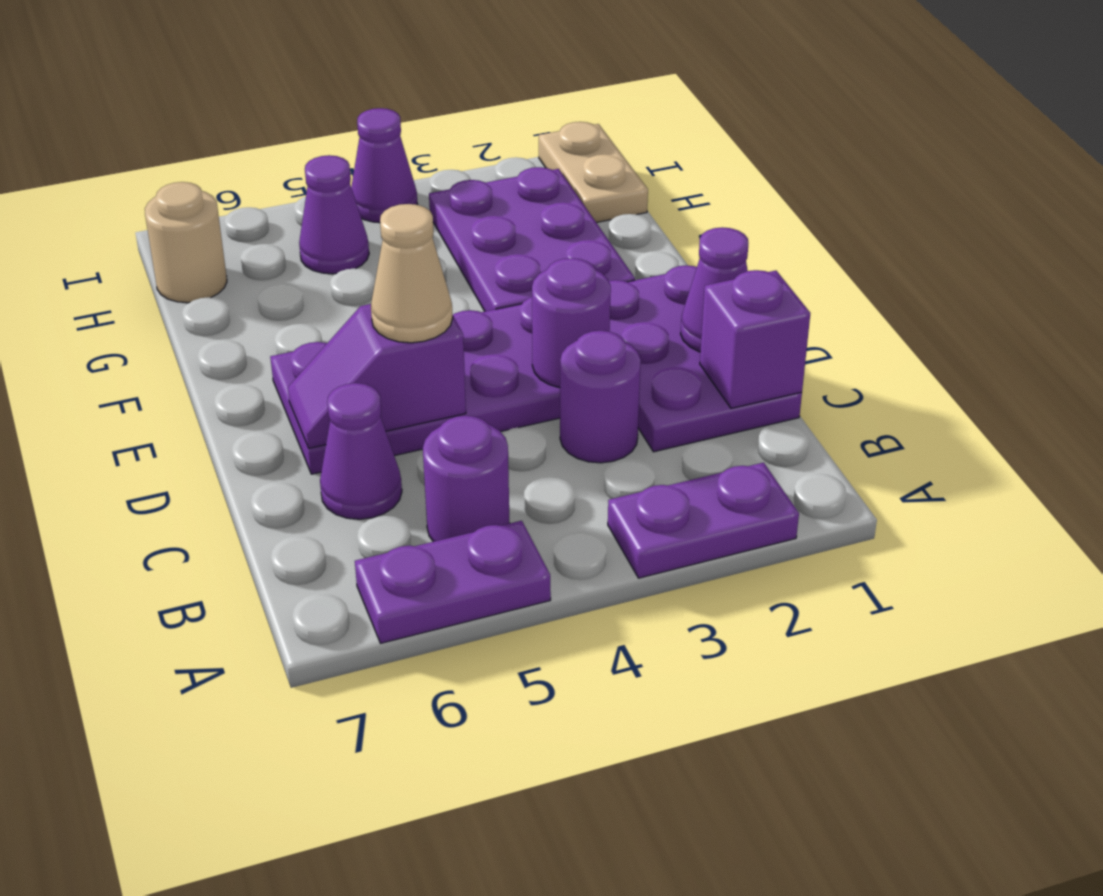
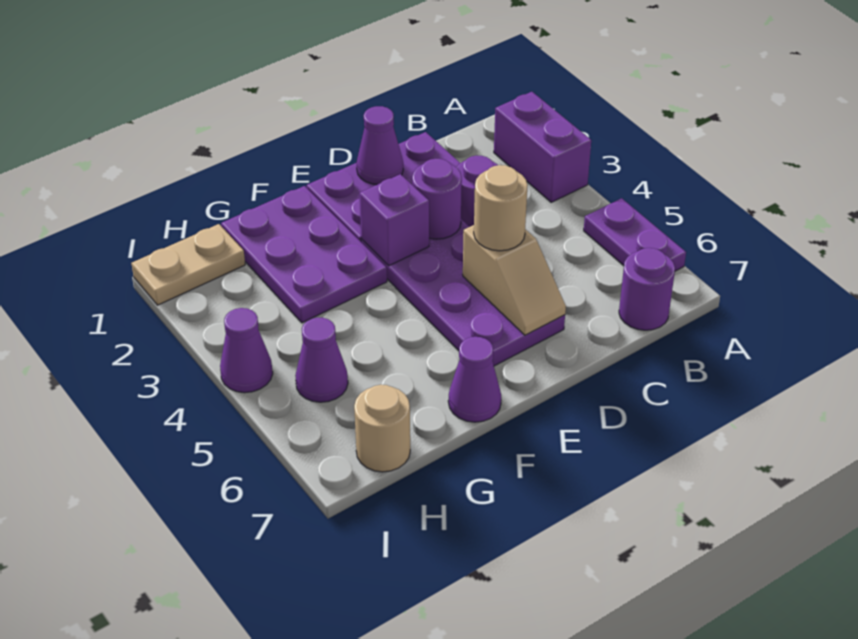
purple plate A2:A3 level 1 -> purple brick A2:A3 level 1
purple round brick B5 level 1 -> purple round brick B7 level 1
purple brick C1 level 2 -> purple brick E3 level 2
purple cone C6 level 1 -> purple cone F7 level 1
purple slope D5:D6 level 2 top 5 -> tan slope D5:D6 level 2 top 5
tan cone D5 level 3 -> tan round brick D5 level 3
purple plate F2:H3 level 1 -> purple plate F1:G3 level 1

